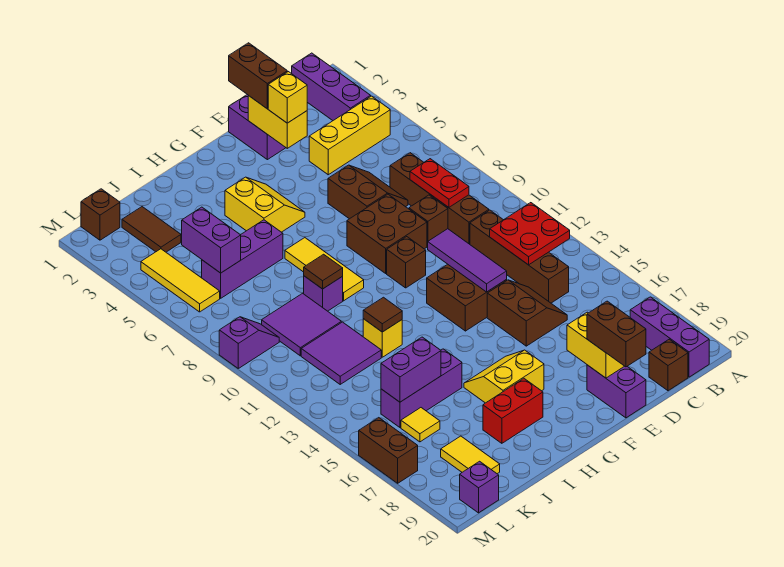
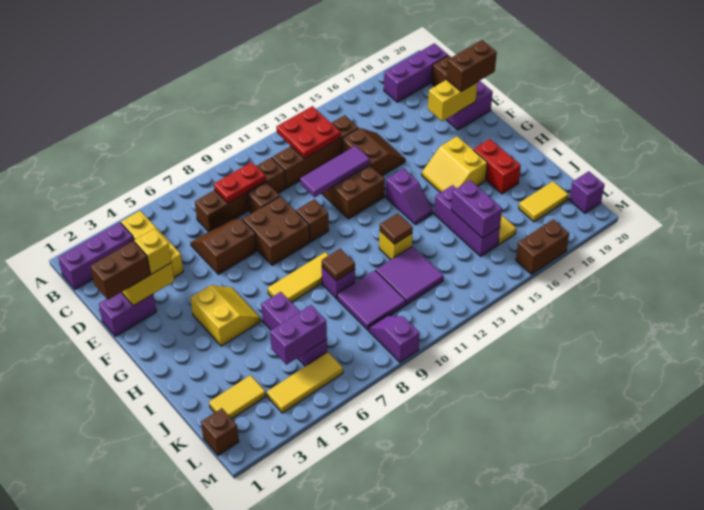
brown slope D14:E15 level 1 top E -> brown slope D14:E15 level 1 top 14
yellow slope G4:H5 level 1 top H -> yellow slope G4:H5 level 1 top 4
none -> purple slope G14:H14 level 1 top G
brown tile K2:K3 level 1 -> yellow tile K2:K3 level 1

